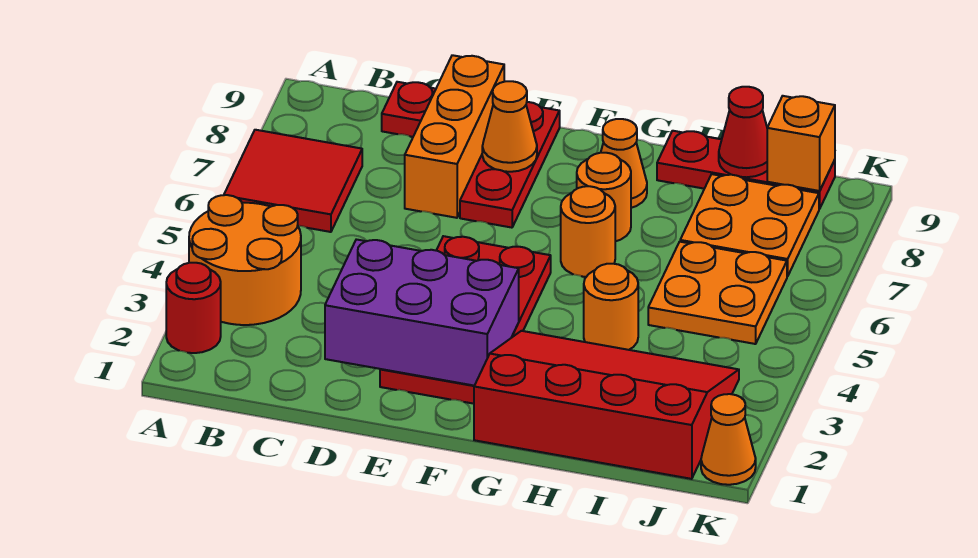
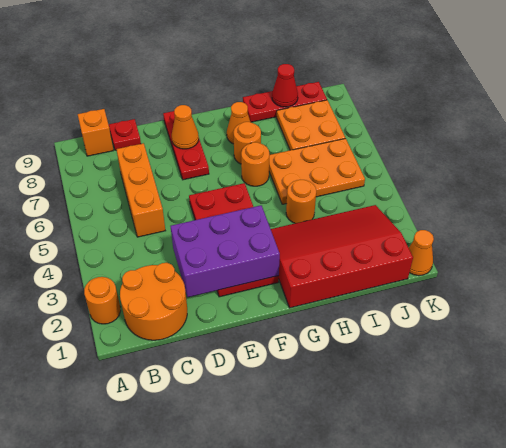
red round brick A2 level 1 -> orange round brick A2 level 1
orange round brick A3:B4 level 1 -> orange round brick B1:C2 level 1
red tile A6:B7 level 1 -> none
orange brick D7:D9 level 1 -> orange brick C5:C7 level 1
orange plate I5:J6 level 1 -> orange plate H5:J6 level 1
orange brick J9 level 2 -> orange brick B9 level 1

